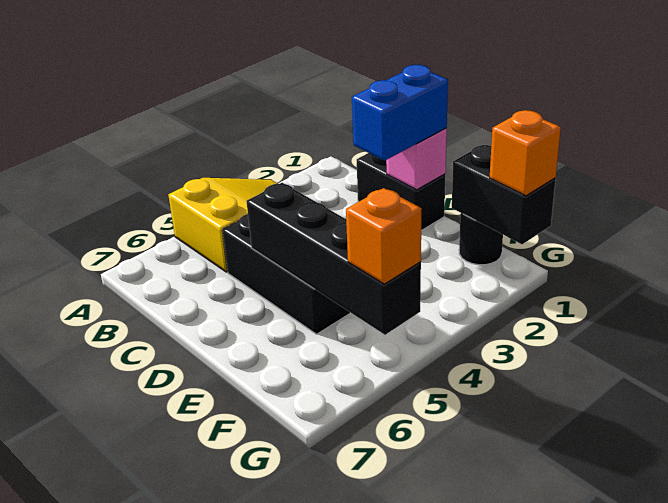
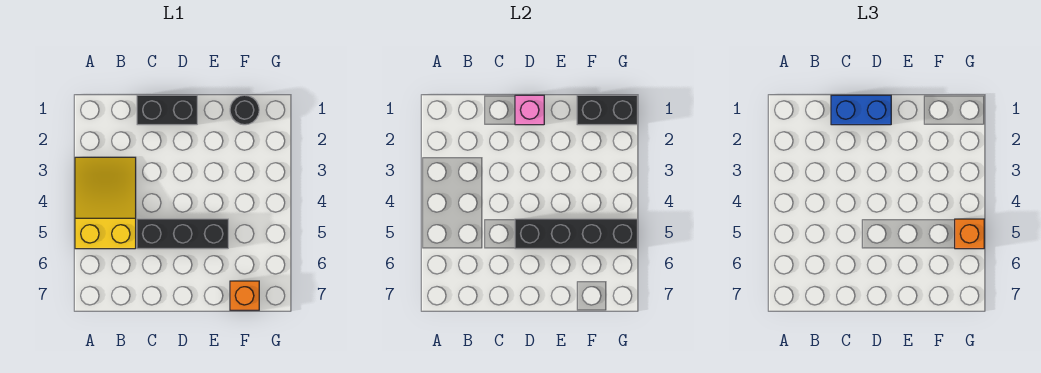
blue brick D1:D2 level 3 -> blue brick C1:D1 level 3
orange brick G1 level 3 -> orange brick F7 level 1

